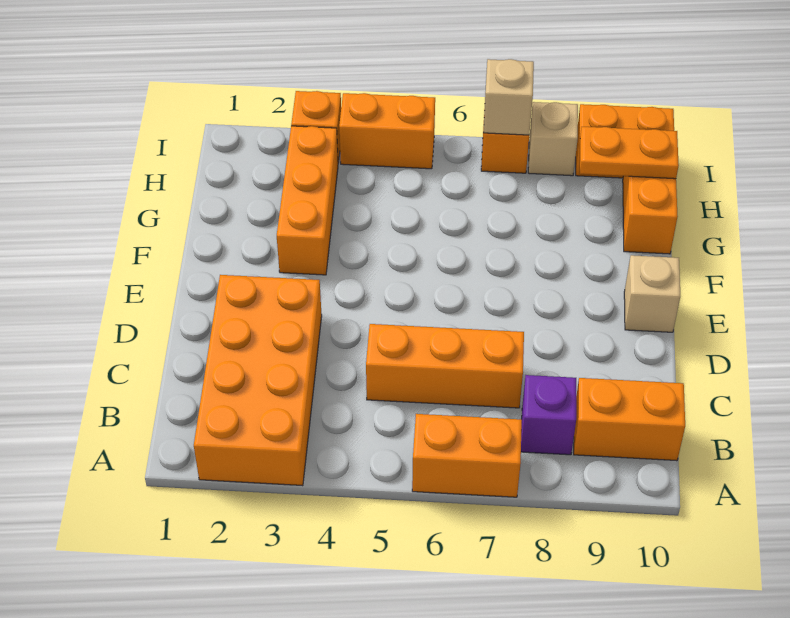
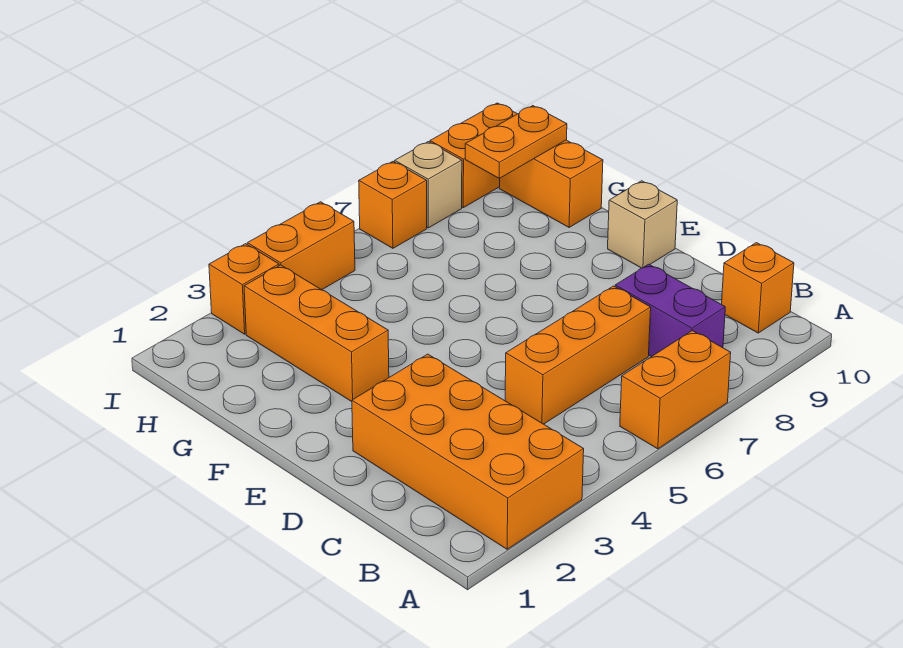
purple brick B8 level 1 -> purple brick B8:C8 level 1
orange brick B9:B10 level 1 -> orange brick B10 level 1
tan brick I7 level 2 -> none

